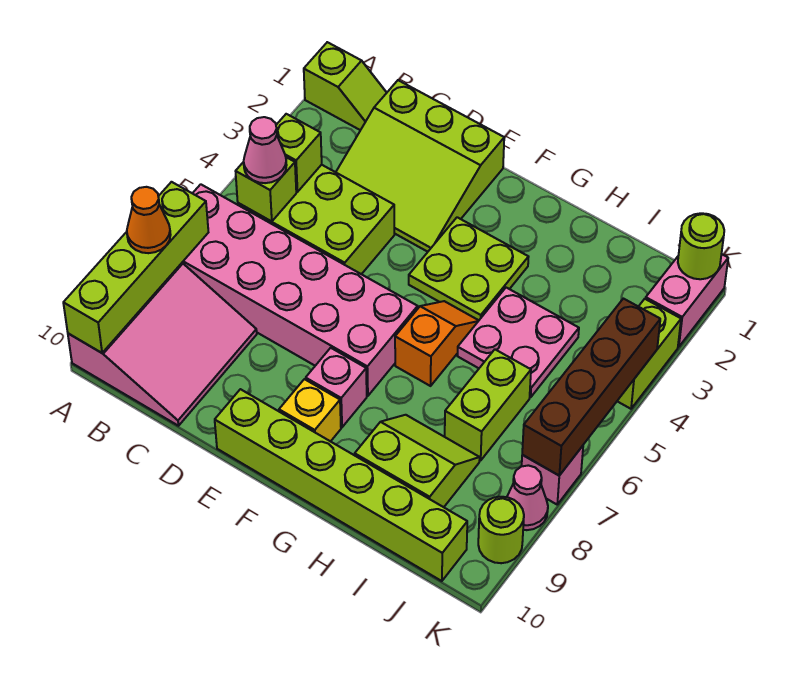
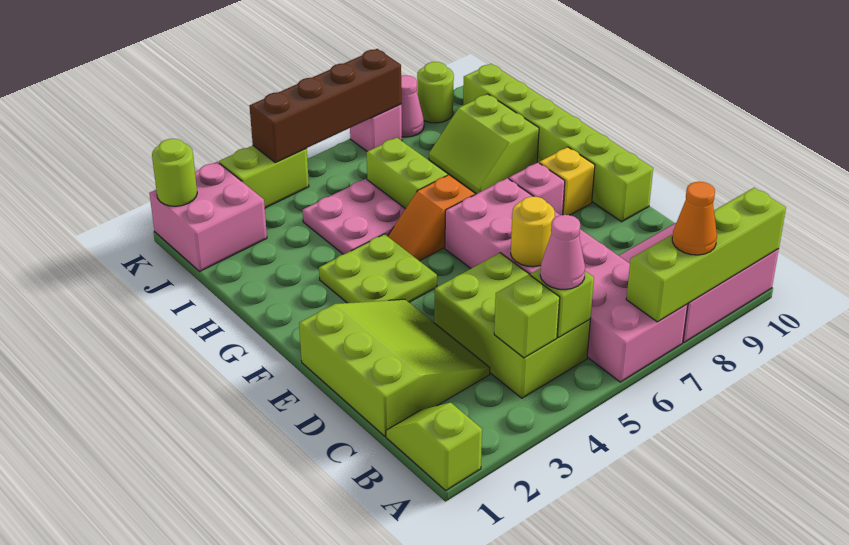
none -> yellow round brick D6 level 2
lime brick I6:I7 level 1 -> lime brick H6:I6 level 1
pink brick K1:K2 level 1 -> pink brick J1:K2 level 1

